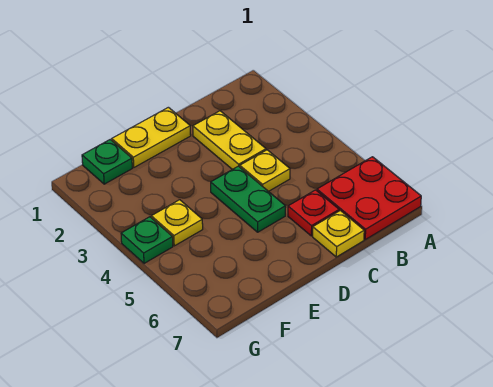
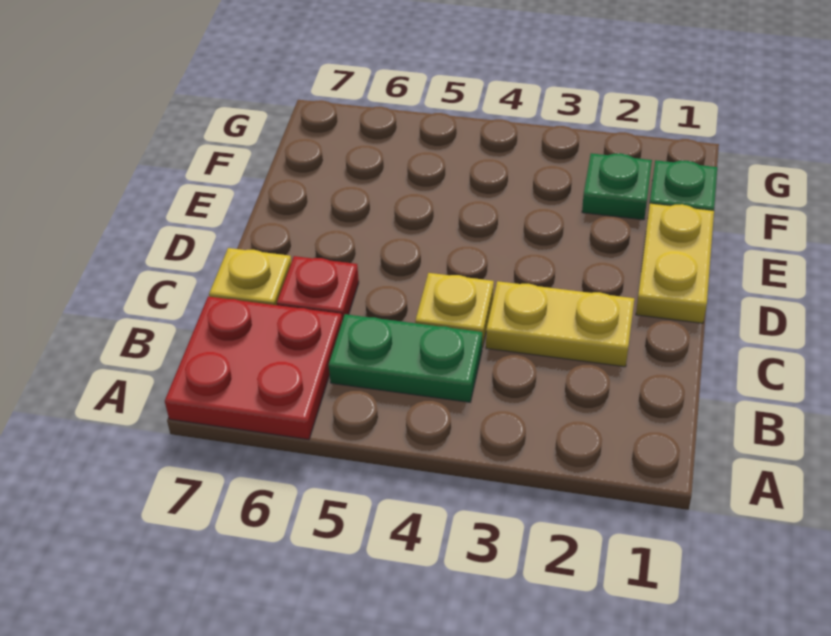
green plate D4:D5 level 1 -> green plate B4:B5 level 1
yellow plate F4 level 1 -> none
green plate G4 level 1 -> green plate F2 level 1

